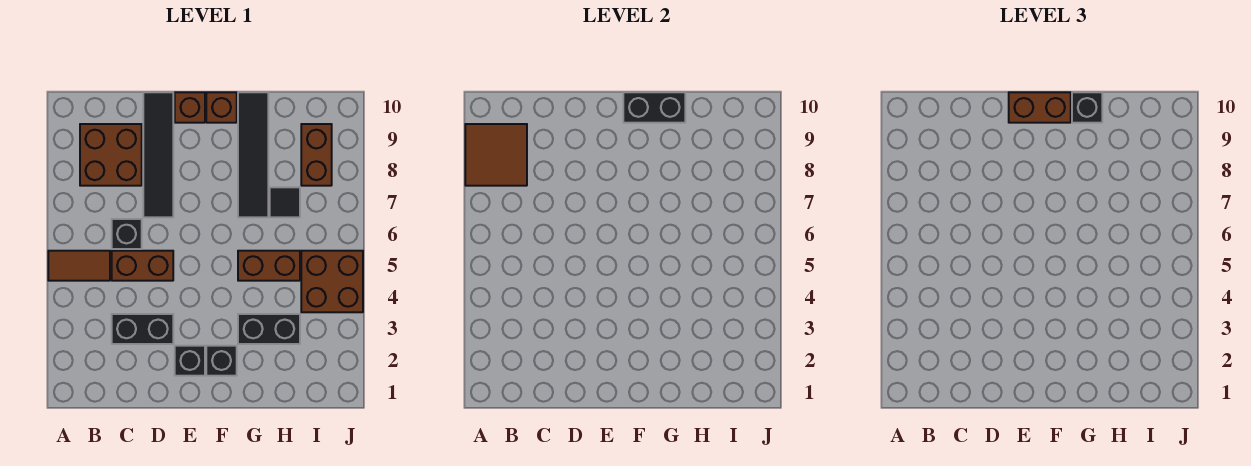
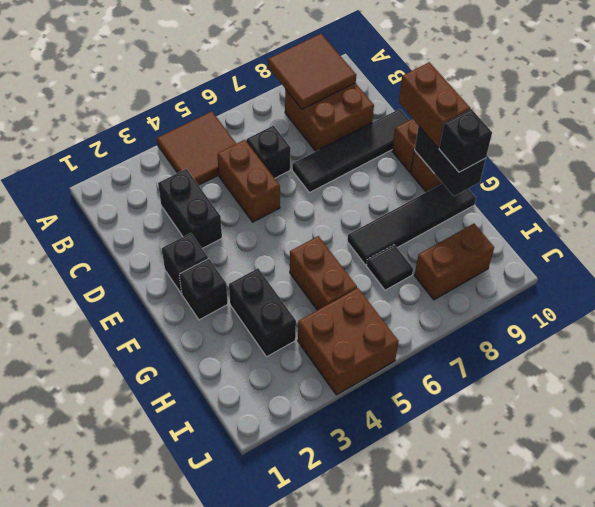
brown tile A5:B5 level 1 -> brown tile A4:B5 level 1

